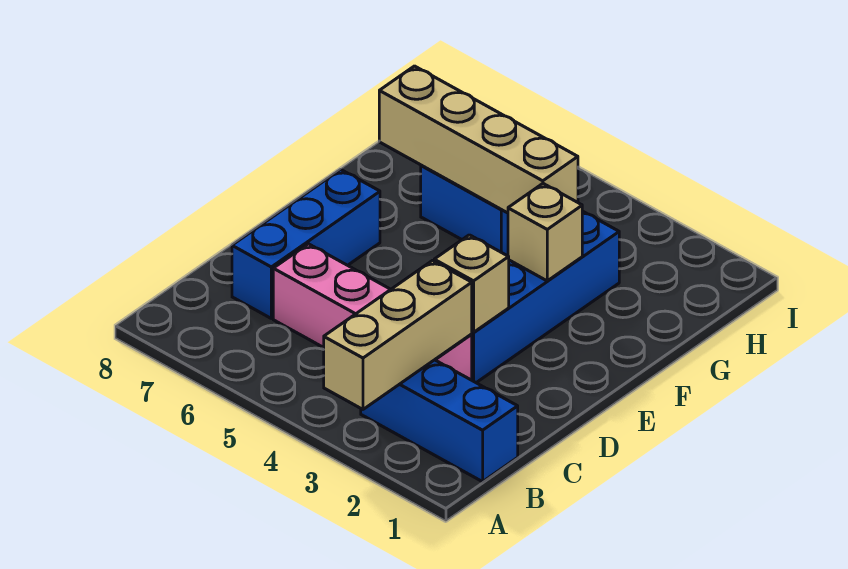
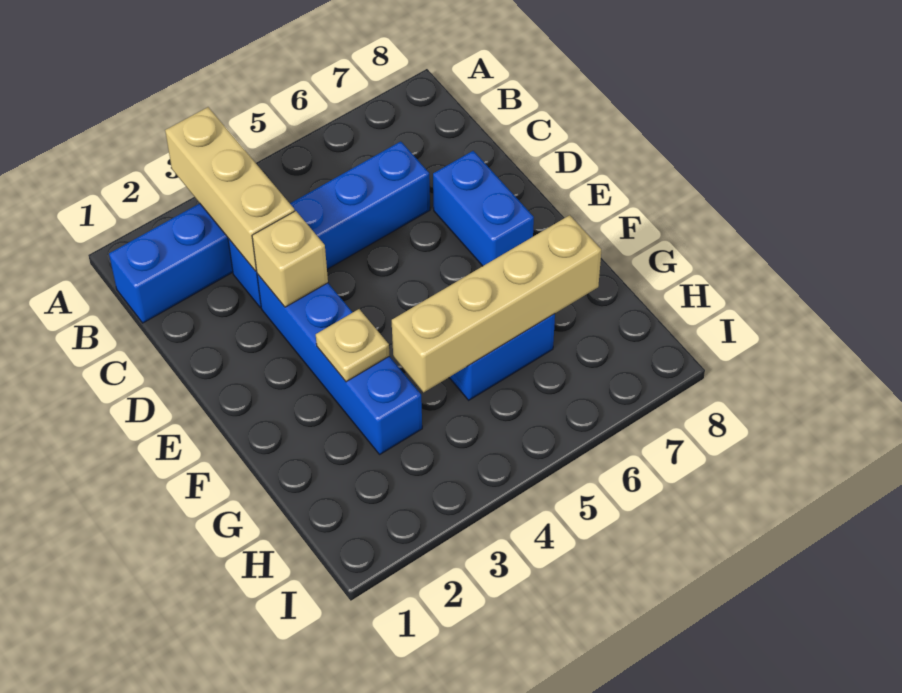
pink brick C3:C6 level 1 -> blue brick C3:C6 level 1
blue brick C7:E7 level 1 -> blue brick D7:E7 level 1
tan brick F3 level 2 -> tan plate F3 level 2

